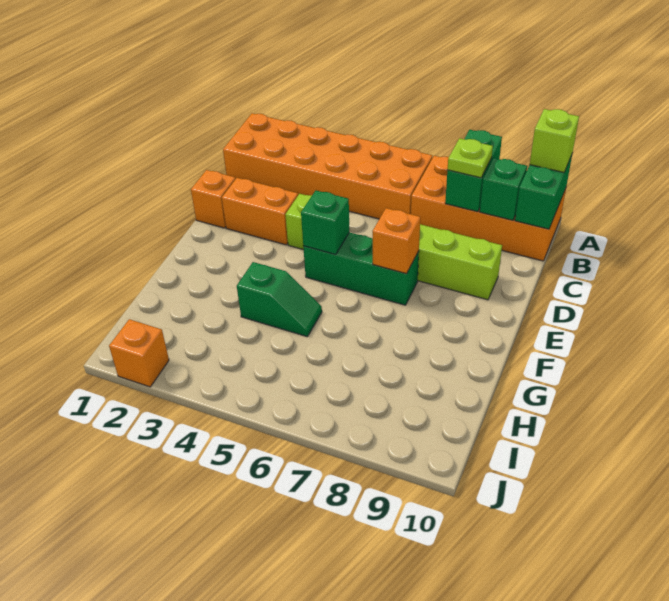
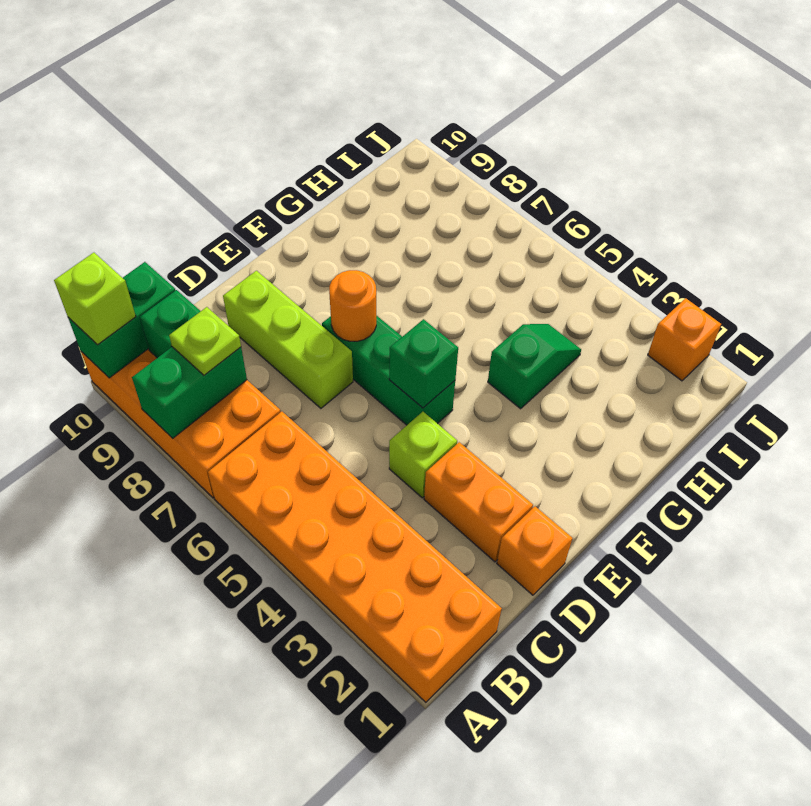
orange brick E7 level 2 -> orange round brick E7 level 2
green slope G4:G5 level 1 top 4 -> green slope G4:H4 level 1 top G

